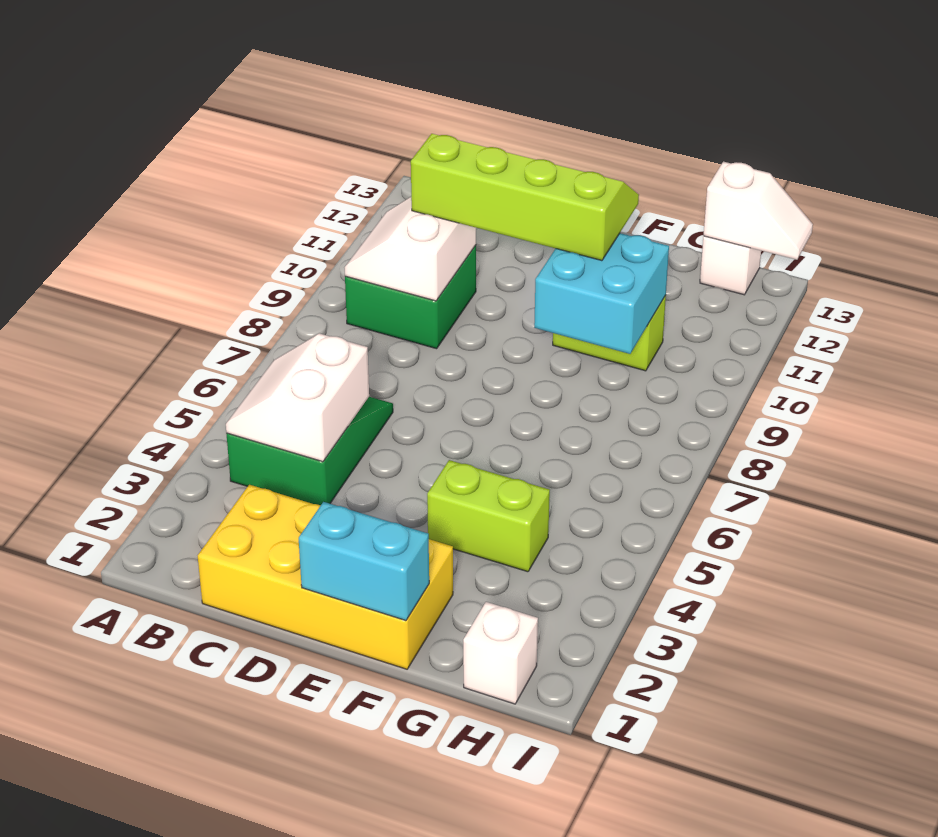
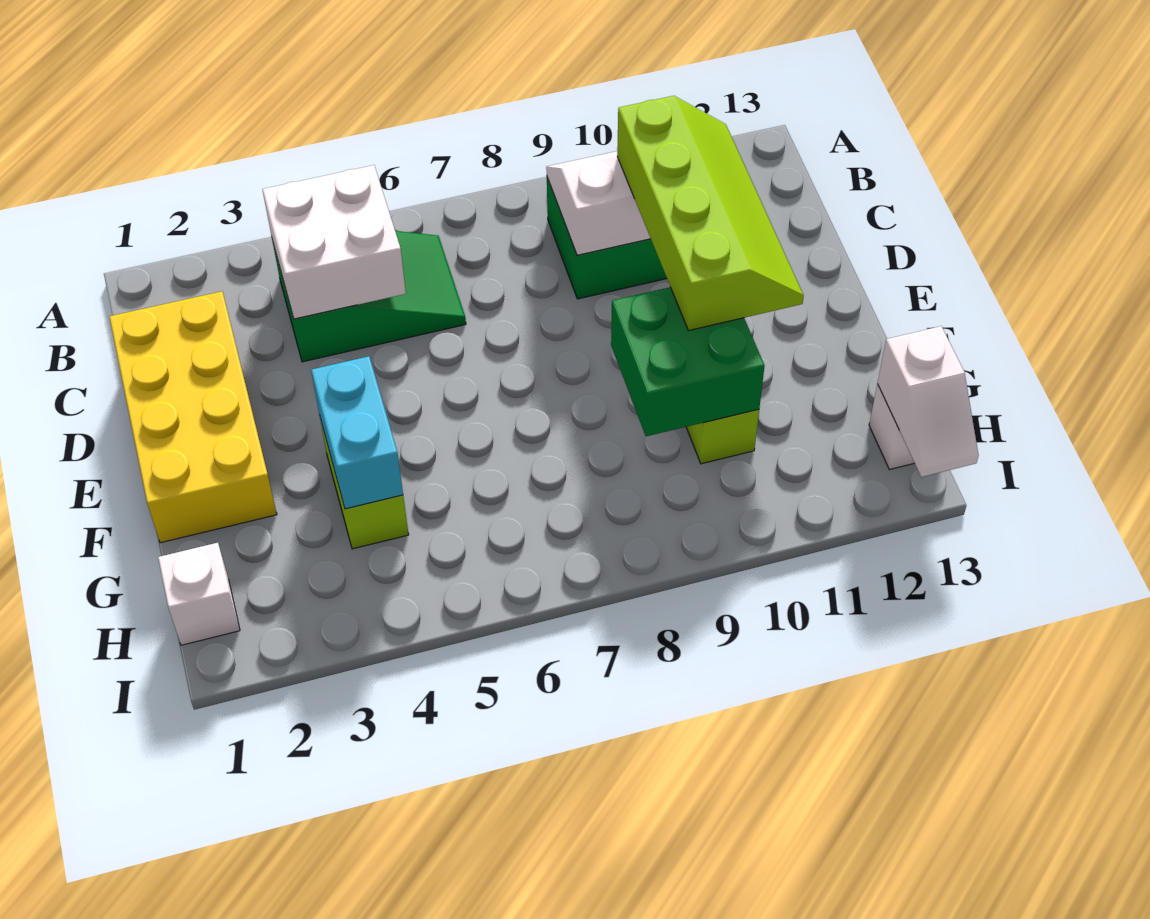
white slope B4:C5 level 2 top C -> white brick B4:C5 level 2
cyan brick E1:F1 level 2 -> cyan brick F4:G4 level 2
cyan brick F9:G10 level 2 -> green brick F9:G10 level 2

